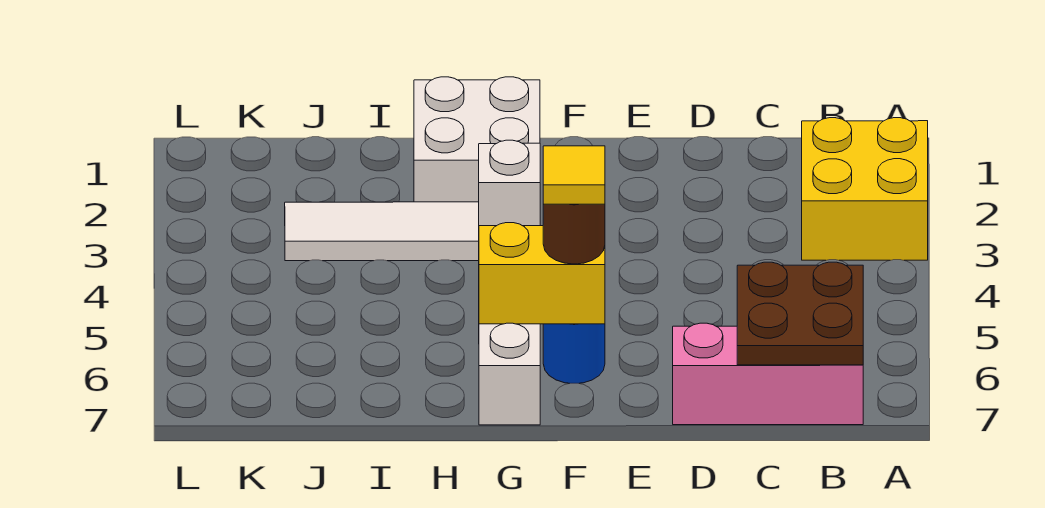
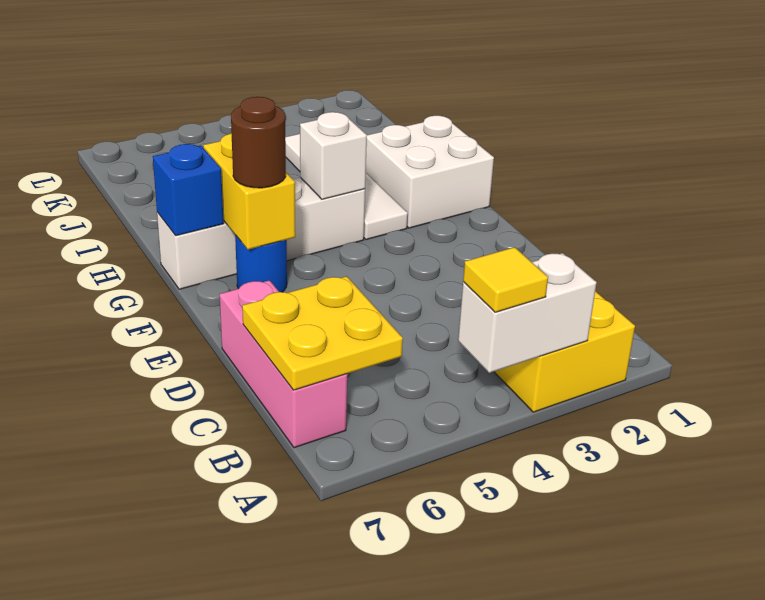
none -> white brick A3:A4 level 2
brown plate B6:C7 level 2 -> yellow plate B6:C7 level 2
yellow tile F6 level 4 -> yellow tile A4 level 3
none -> blue brick G7 level 2

